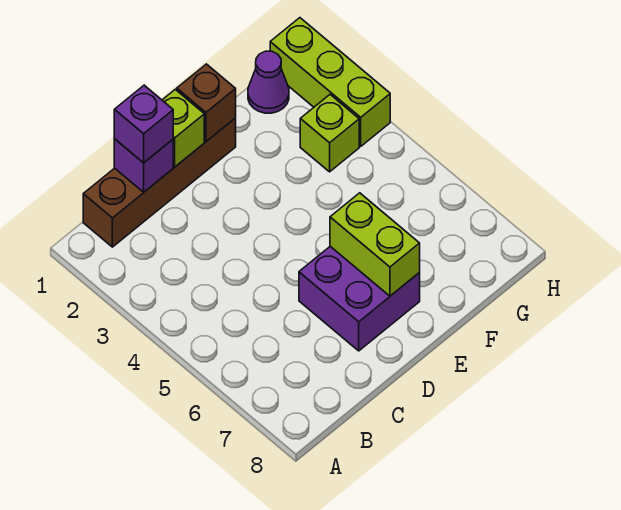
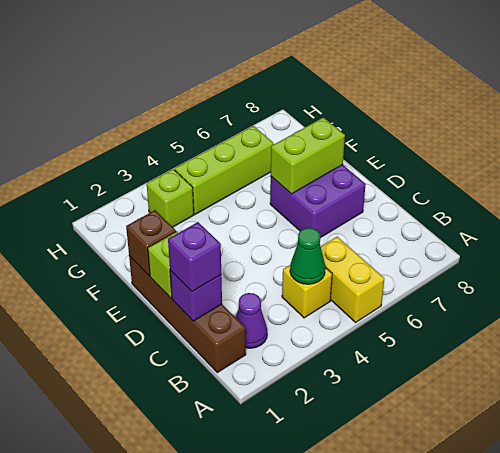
none -> yellow brick A5:B5 level 1
none -> yellow brick B4 level 1
none -> green cone B4 level 2
purple cone G1 level 1 -> purple cone B2 level 1
lime brick H1:H3 level 1 -> lime brick G4:G6 level 1

